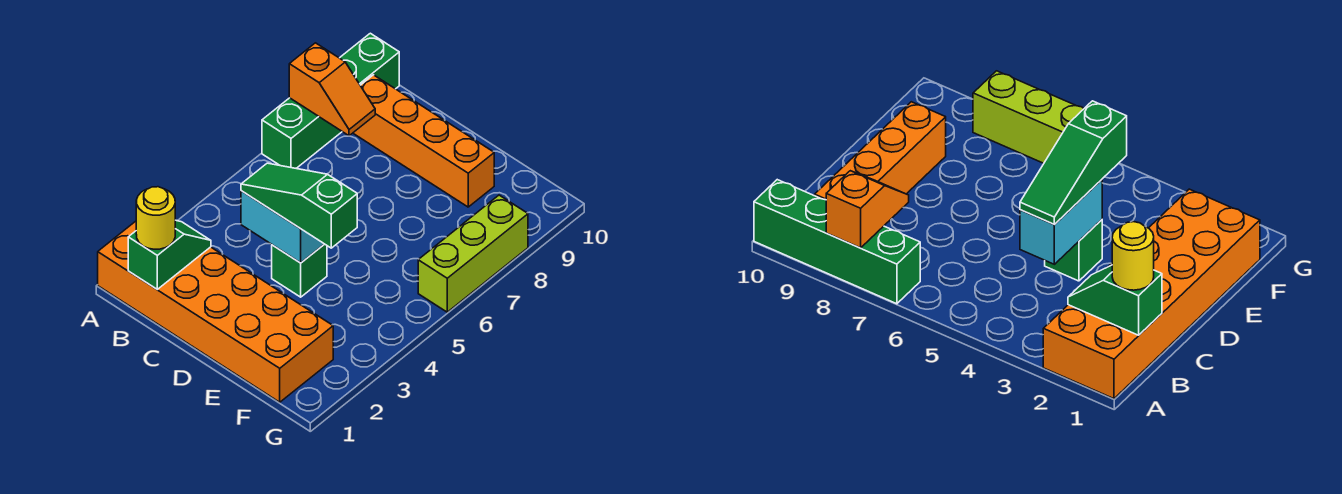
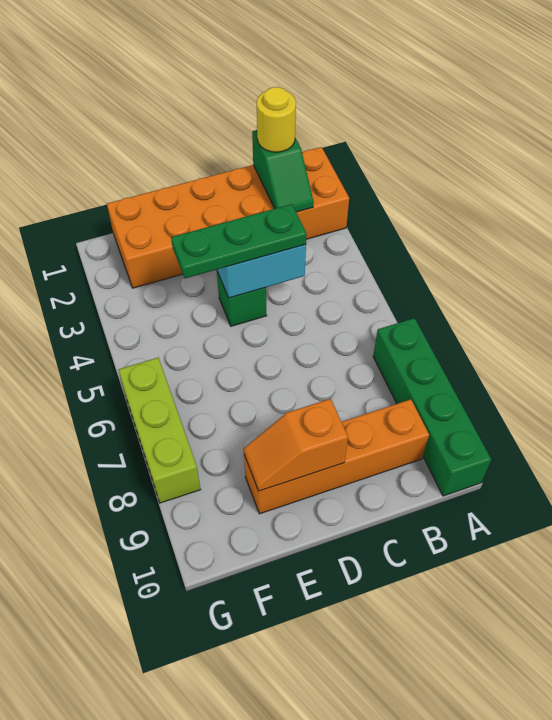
orange slope A8:B8 level 2 top A -> orange slope D9:E9 level 2 top D
green slope C4:E4 level 3 top E -> green plate C4:E4 level 3

